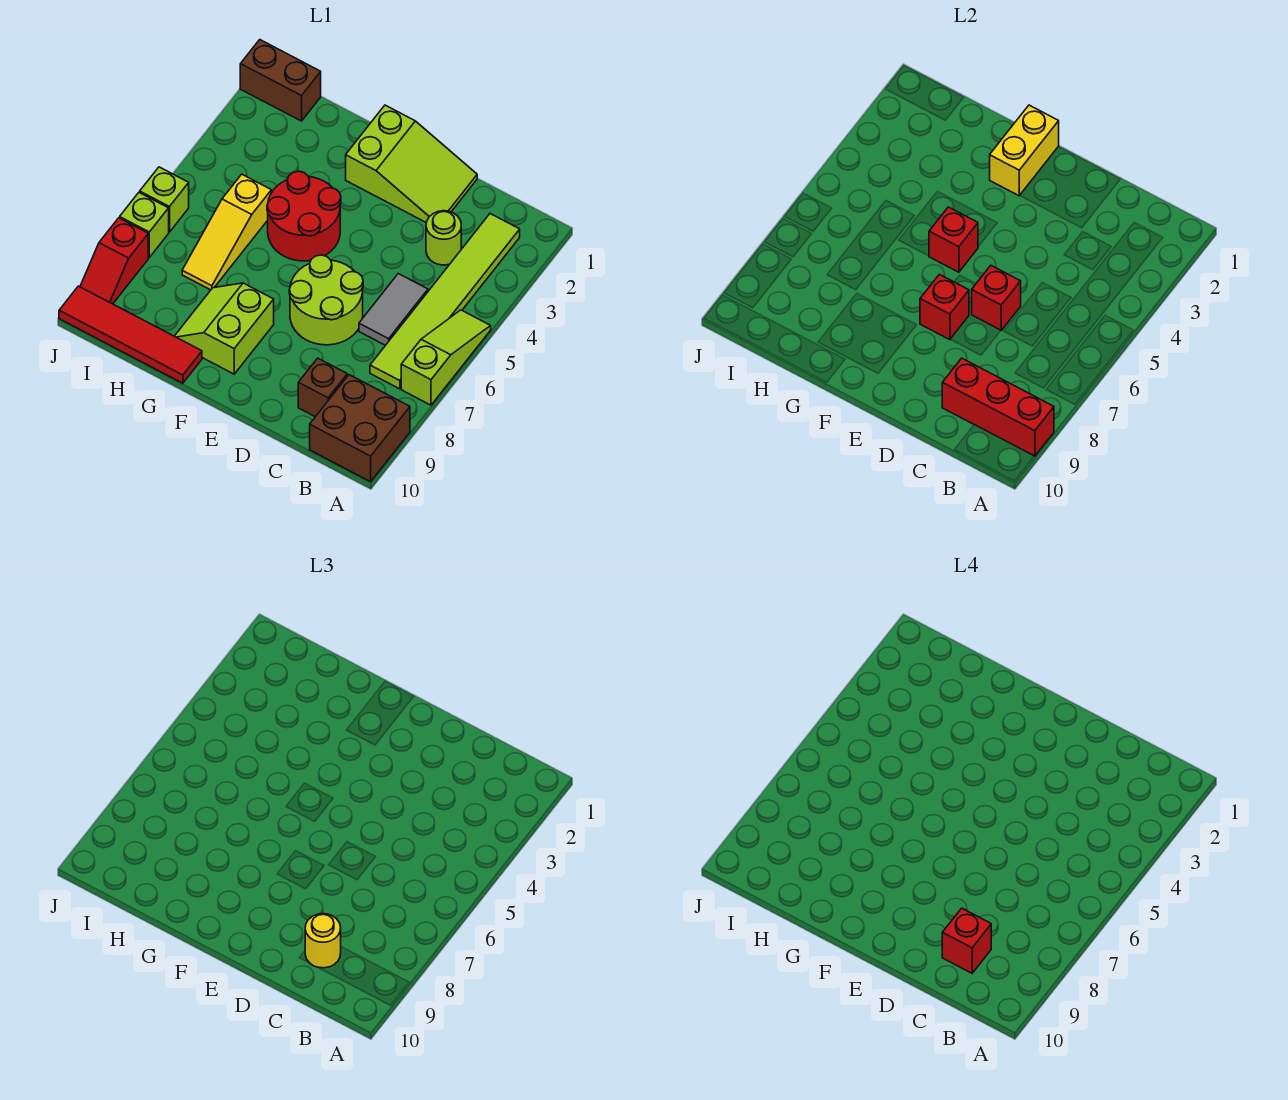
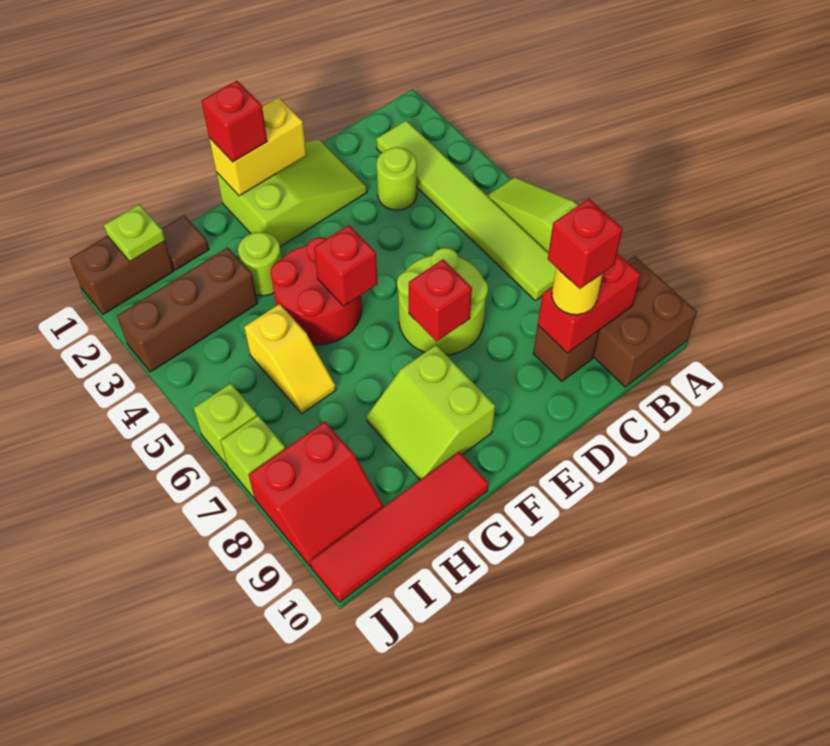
red brick A9:C9 level 2 -> red brick B9:C9 level 2
grey tile C5:C6 level 1 -> none
red brick D6 level 2 -> red brick F1 level 3
yellow brick F1:F2 level 2 -> yellow brick E1:F1 level 2
none -> lime round brick G3 level 1
none -> brown tile H1 level 1
none -> brown brick H3:J3 level 1
yellow slope H5:H7 level 1 top 5 -> yellow slope H5:H6 level 1 top 5
none -> lime plate I1 level 2
red slope J8:J9 level 1 top 8 -> red slope I8:J9 level 1 top 8

